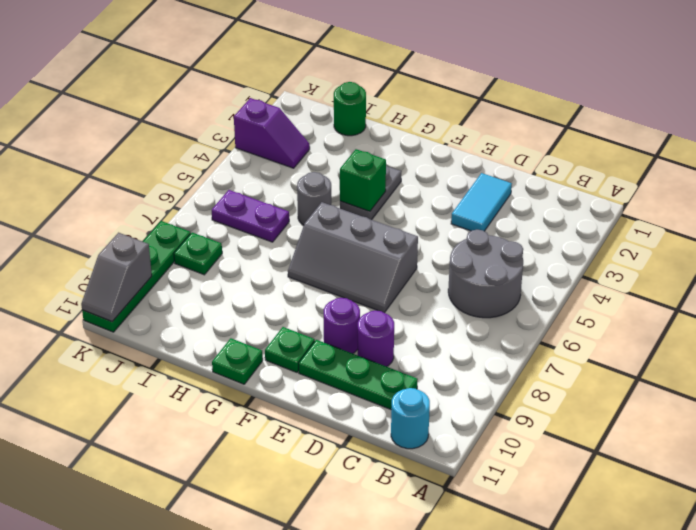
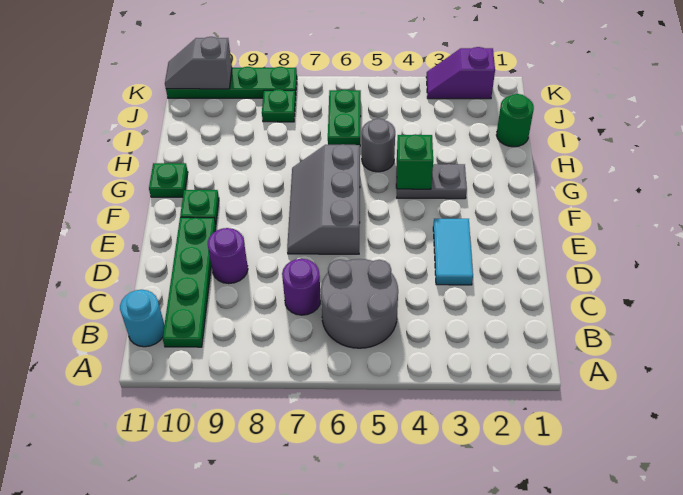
green plate C10:E10 level 1 -> green plate B10:E10 level 1
cyan tile D2:D3 level 1 -> cyan tile D3:E3 level 1
purple round brick E9 level 1 -> purple round brick C7 level 1
purple plate I6:J6 level 1 -> green plate I6:J6 level 1
purple slope J3:K3 level 1 top K -> purple slope K2:K3 level 1 top 2

